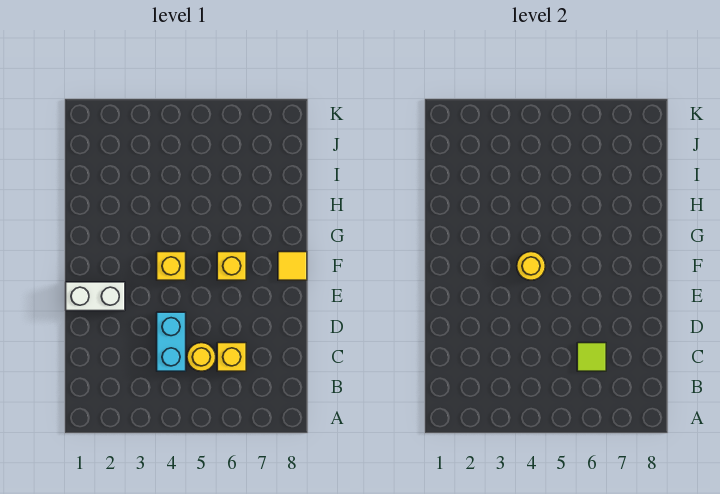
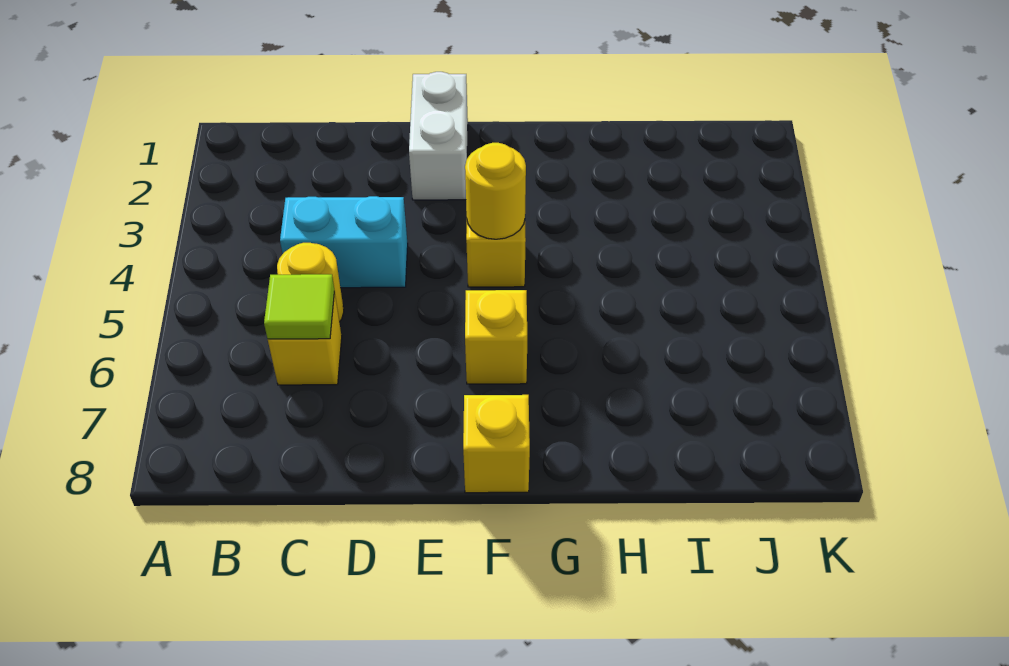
yellow tile F8 level 1 -> yellow brick F8 level 1

